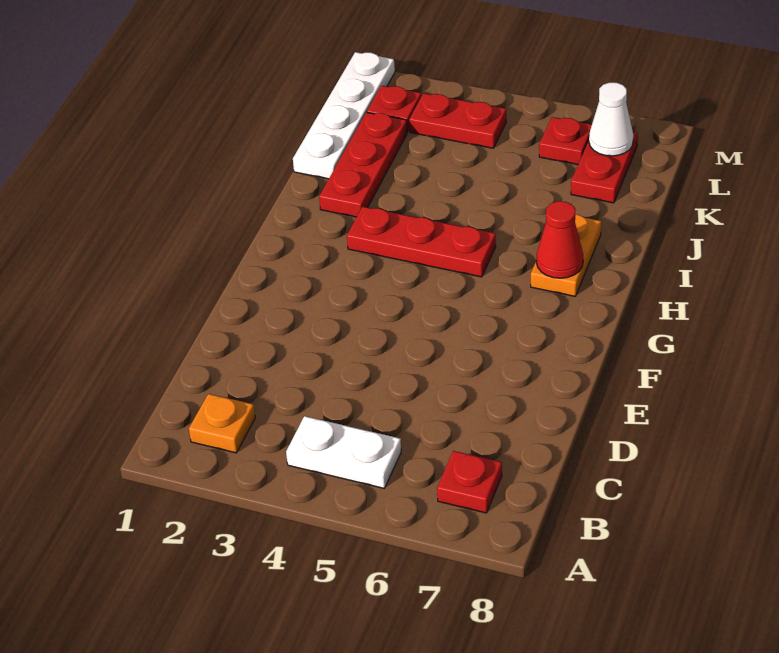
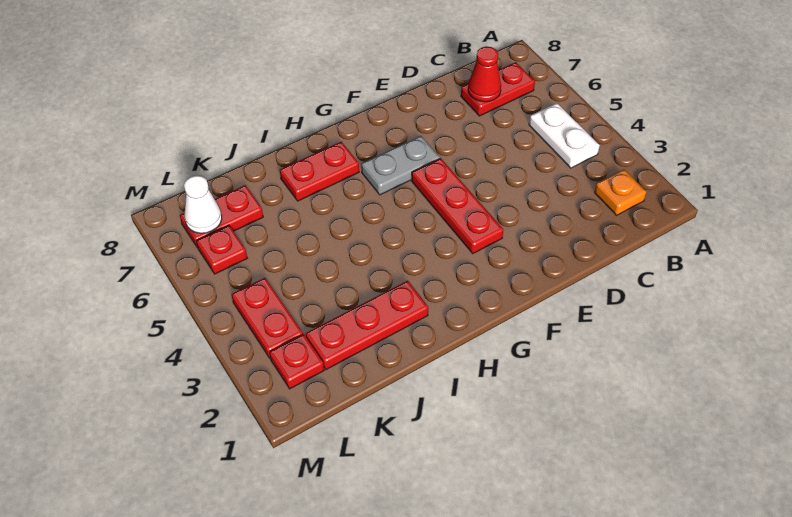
red plate B7 level 1 -> red plate B7:C7 level 1
none -> grey plate F6:G6 level 1
red plate H3:H5 level 1 -> red plate F3:F5 level 1
orange plate H7:I7 level 1 -> red plate H7:I7 level 1
red cone H7 level 2 -> red cone C7 level 2
white plate J1:M1 level 1 -> none

